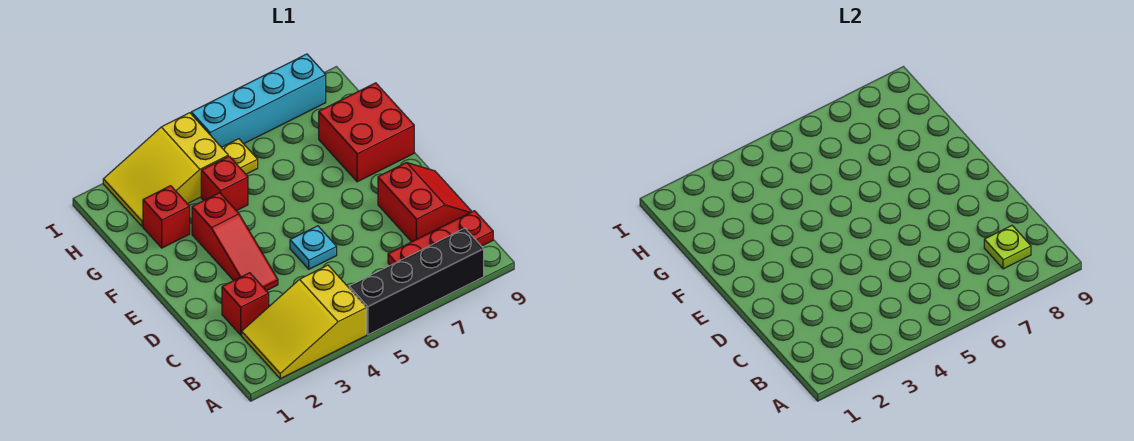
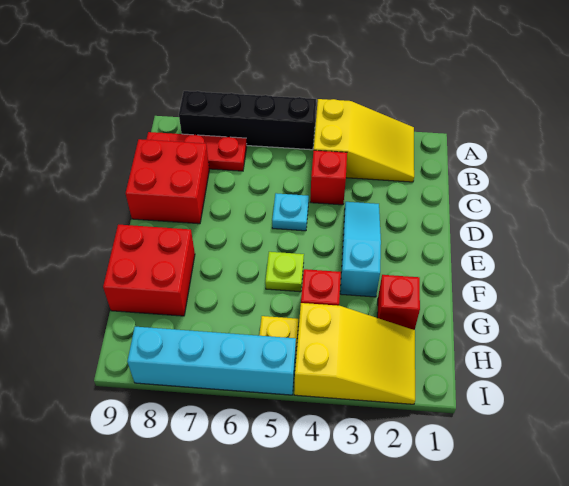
lime plate B8 level 2 -> lime plate F5 level 1
red brick C2 level 1 -> red brick C4 level 1
red slope C8:D9 level 1 top 8 -> red brick C8:D9 level 1
red slope D3:F3 level 1 top F -> cyan slope D3:F3 level 1 top F

